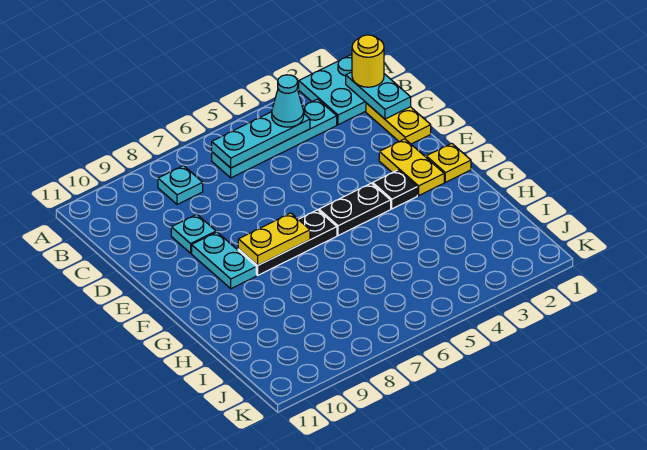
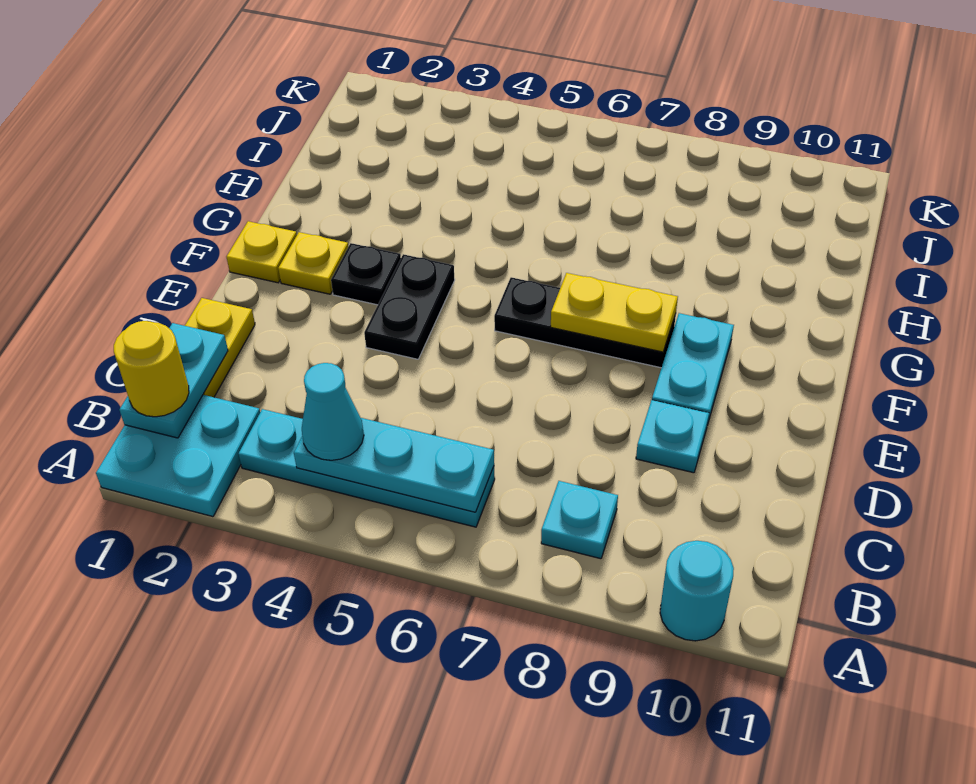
none -> cyan round brick A10 level 1
yellow plate E2:F2 level 1 -> yellow plate F2 level 1
black plate F4:F5 level 1 -> black plate E4:F4 level 1

